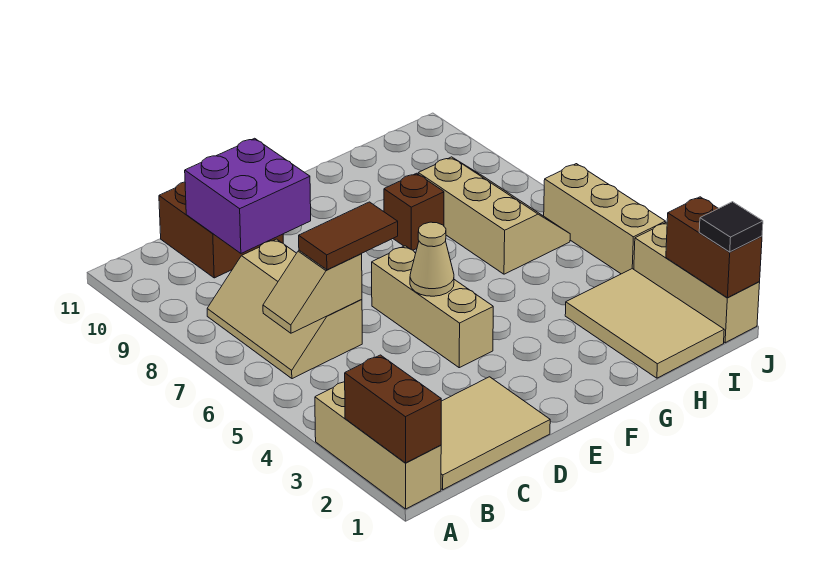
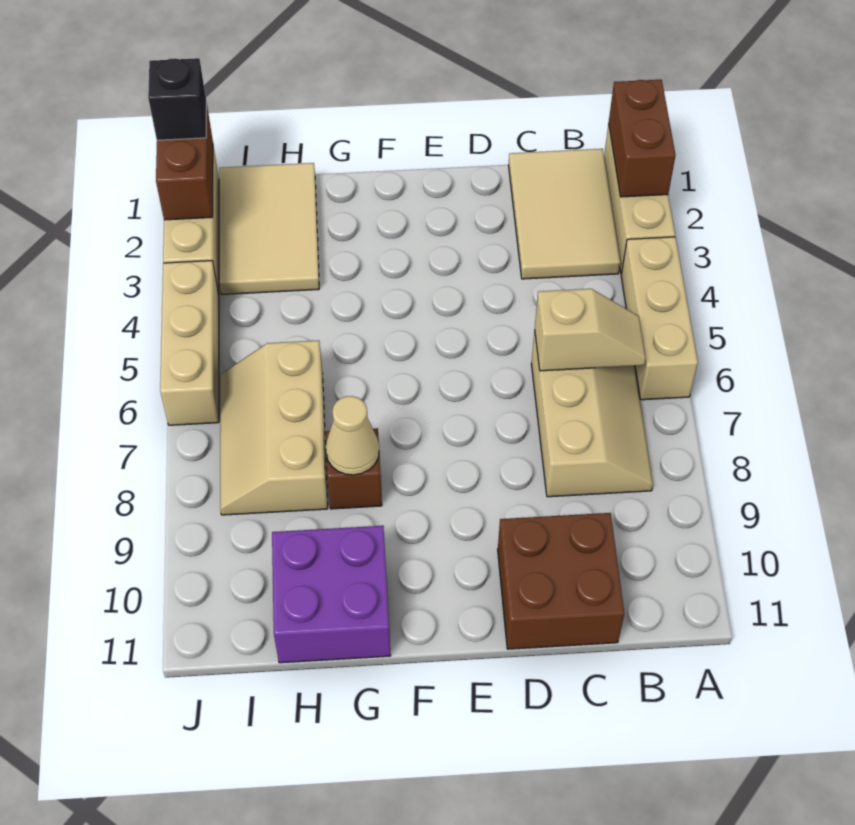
tan tile B1:D2 level 1 -> tan tile B1:C3 level 1
brown tile C6:D6 level 3 -> none
purple brick C9:D10 level 2 -> purple brick G10:H11 level 1
tan brick E4:E6 level 1 -> tan brick A4:A6 level 1
tan cone E5 level 2 -> tan cone G8 level 2
black tile J1 level 3 -> black brick J1 level 3

